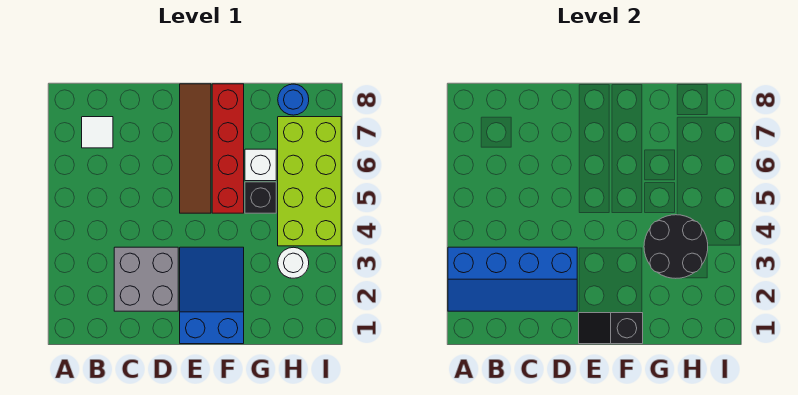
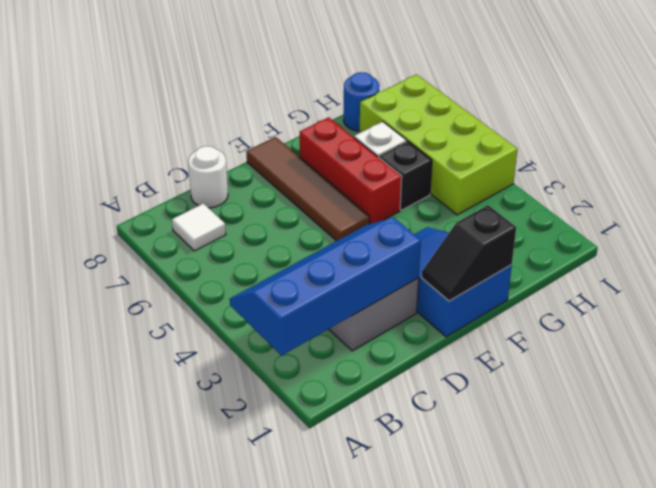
blue slope A2:D3 level 2 top 3 -> blue slope A2:D3 level 2 top 2
red brick F5:F8 level 1 -> red brick F5:F7 level 1
black round brick G3:H4 level 2 -> none
white round brick H3 level 1 -> white round brick C8 level 1

